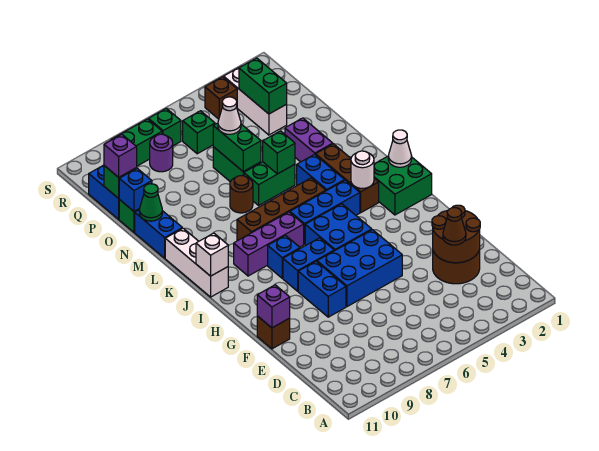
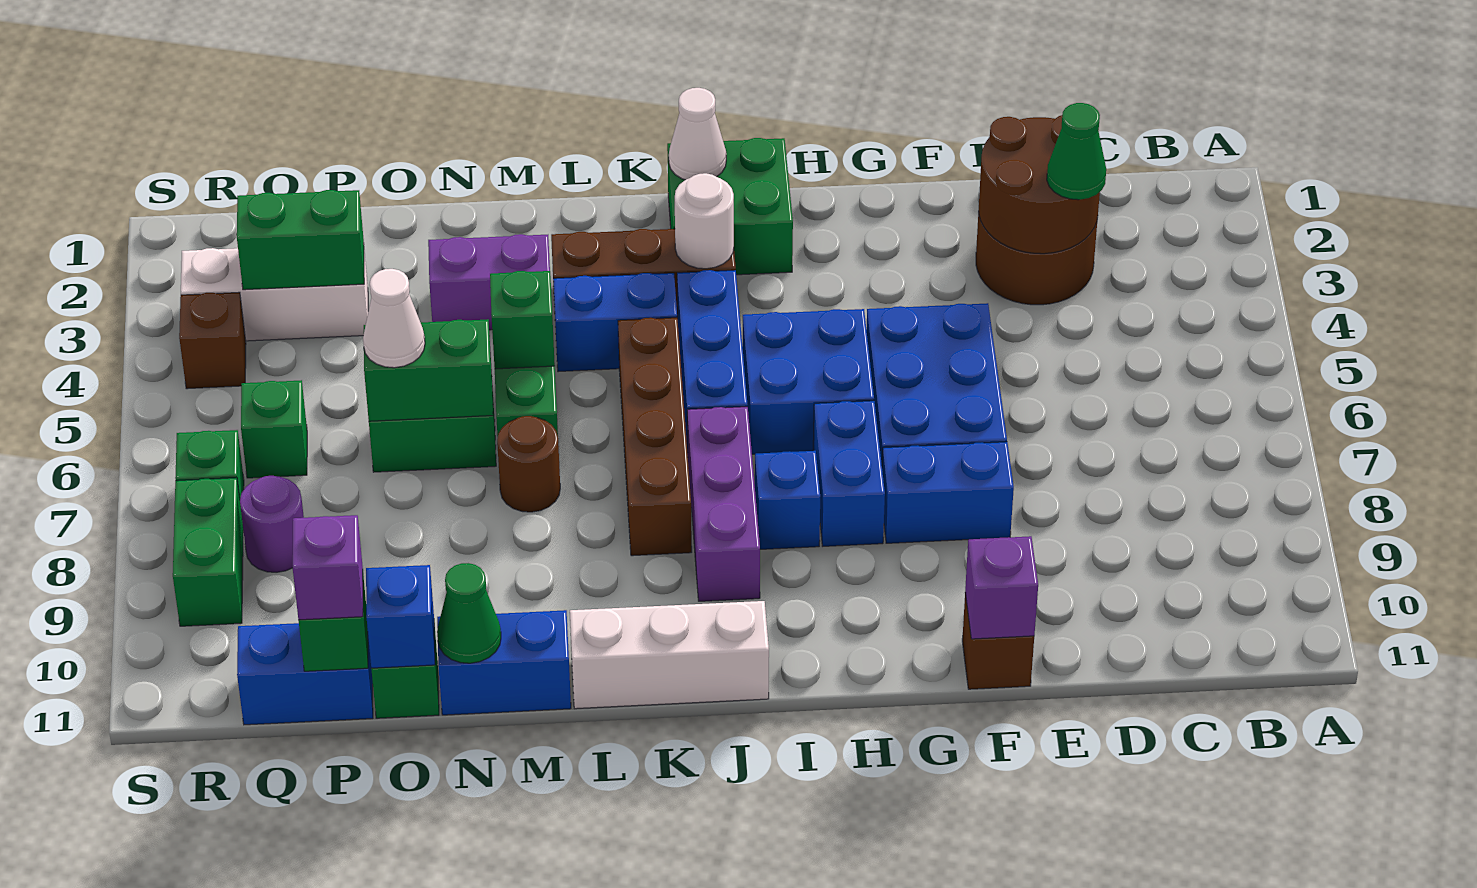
brown cone D3 level 3 -> green cone D3 level 3
white brick J11 level 2 -> none

